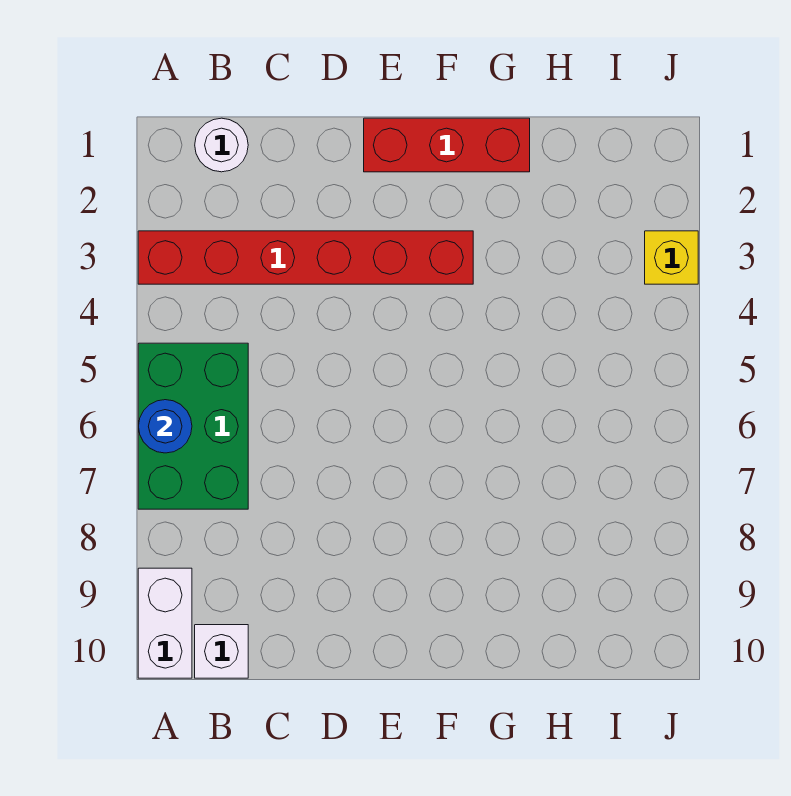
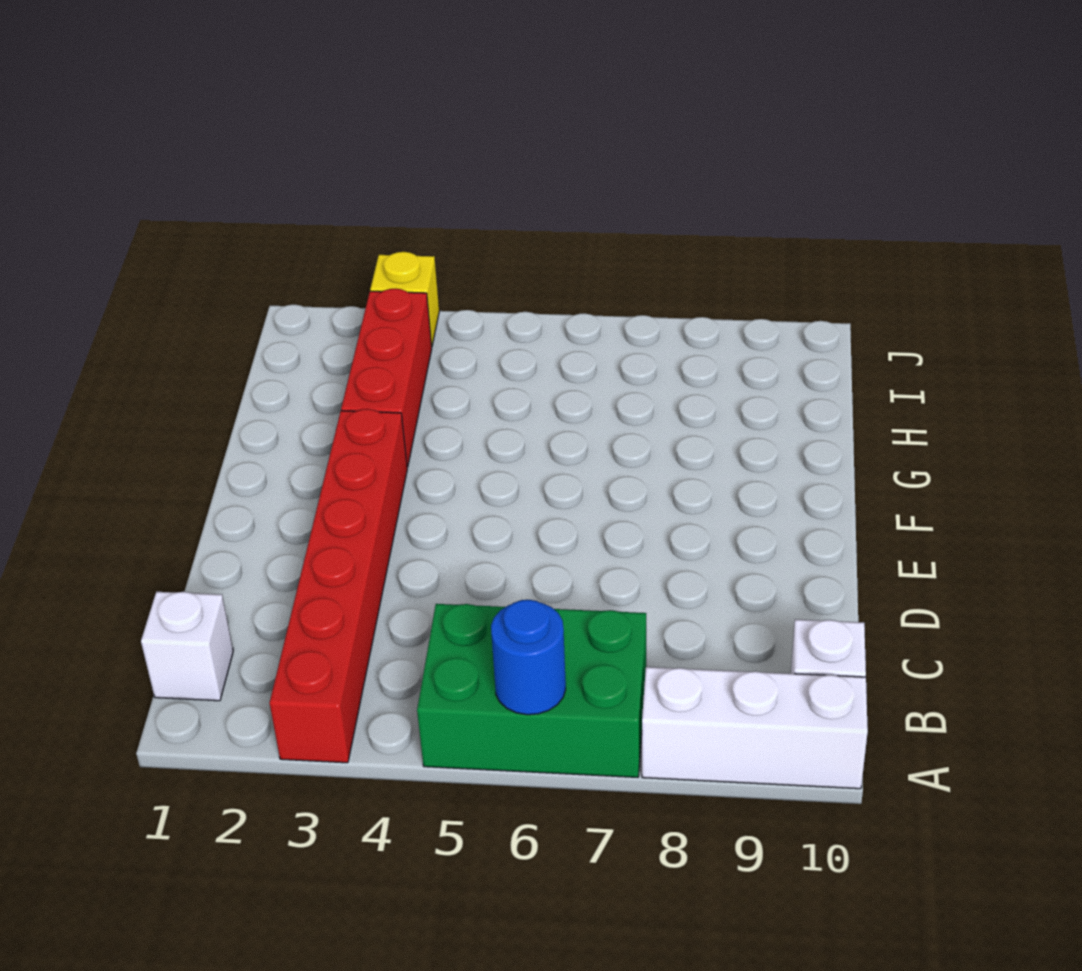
white brick A9:A10 level 1 -> white brick A8:A10 level 1
white round brick B1 level 1 -> white brick B1 level 1
red brick E1:G1 level 1 -> red brick G3:I3 level 1

